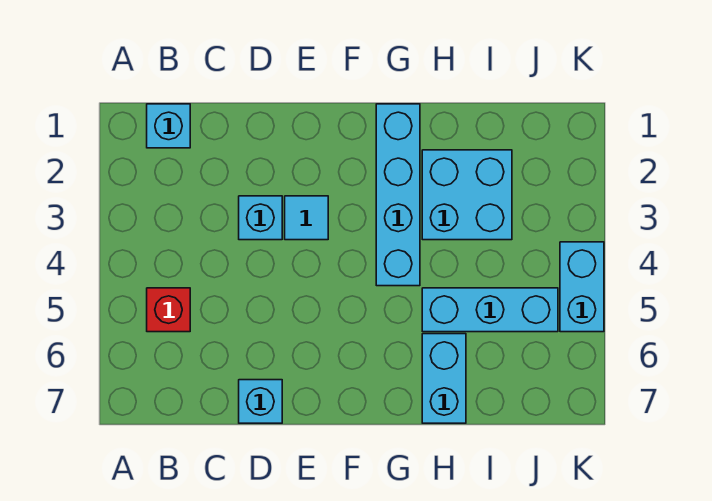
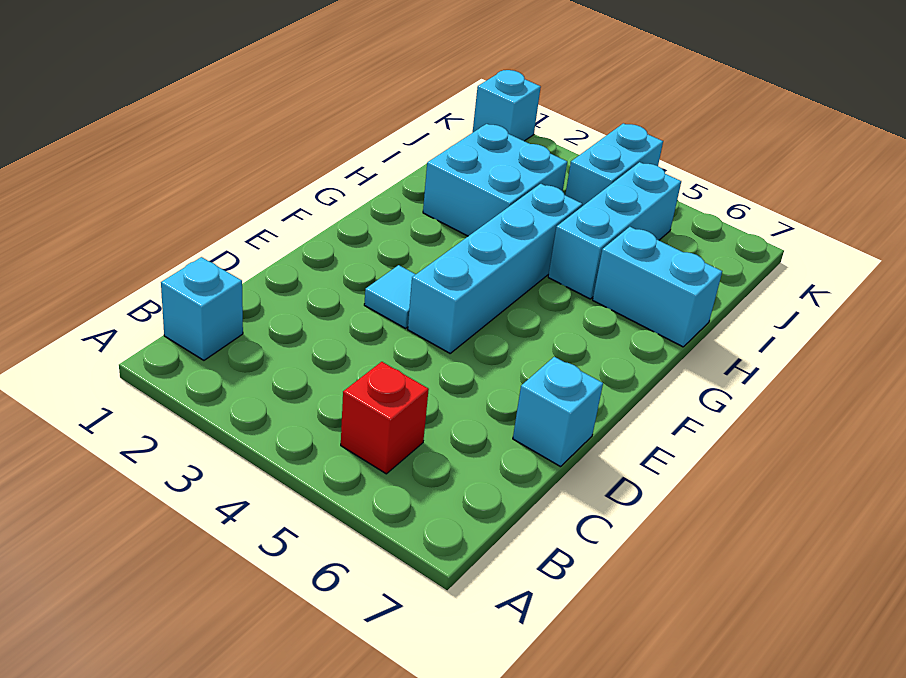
cyan brick D3 level 1 -> cyan brick K1 level 1
cyan brick G1:G4 level 1 -> cyan brick E4:H4 level 1
cyan brick K4:K5 level 1 -> cyan brick J4:K4 level 1

